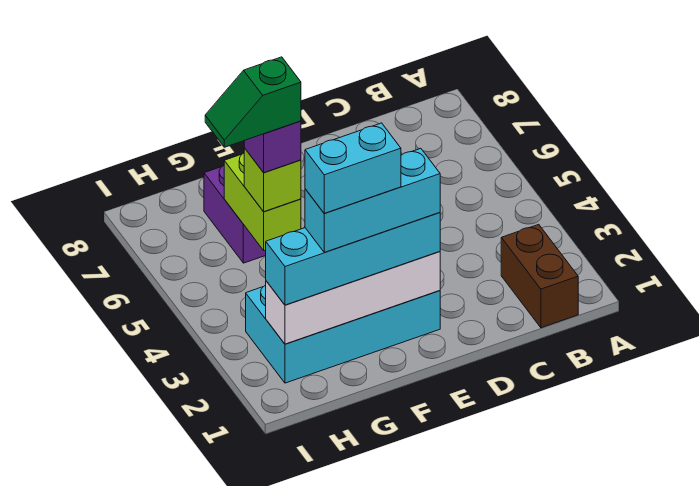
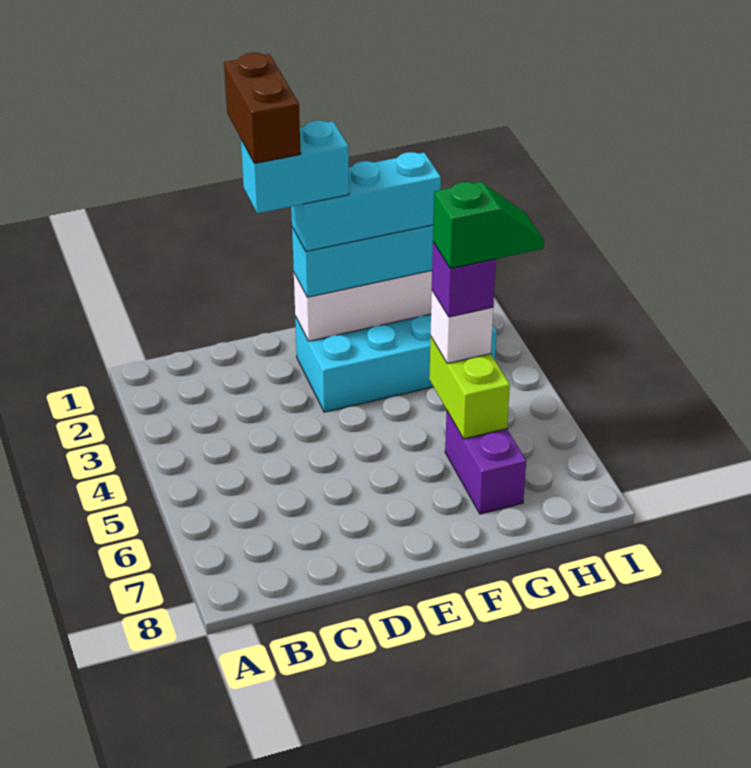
brown brick B1:B2 level 1 -> brown brick D1:D2 level 6
cyan brick F2:G2 level 5 -> cyan brick D2:E2 level 5
lime brick G5 level 3 -> white brick G5 level 3

